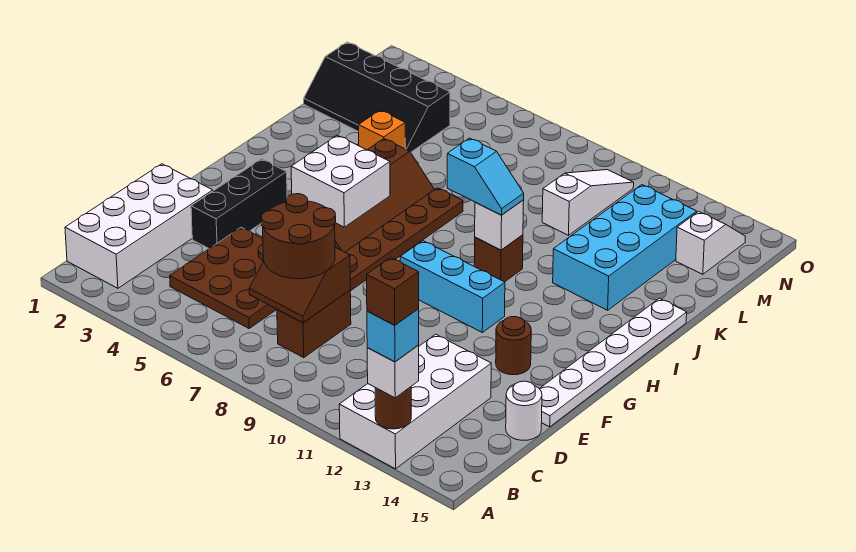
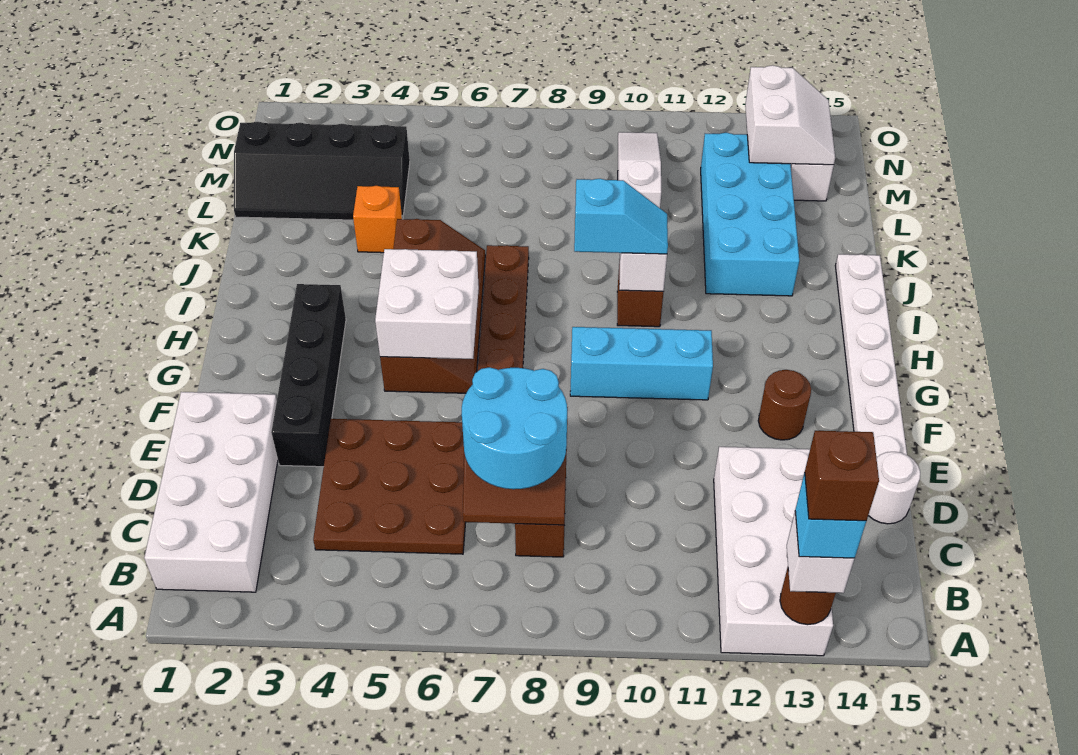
brown round brick C7:D8 level 3 -> cyan round brick C7:D8 level 3
black brick E3:G3 level 1 -> black brick E3:H3 level 1
none -> white slope M13:N14 level 2 top 13

